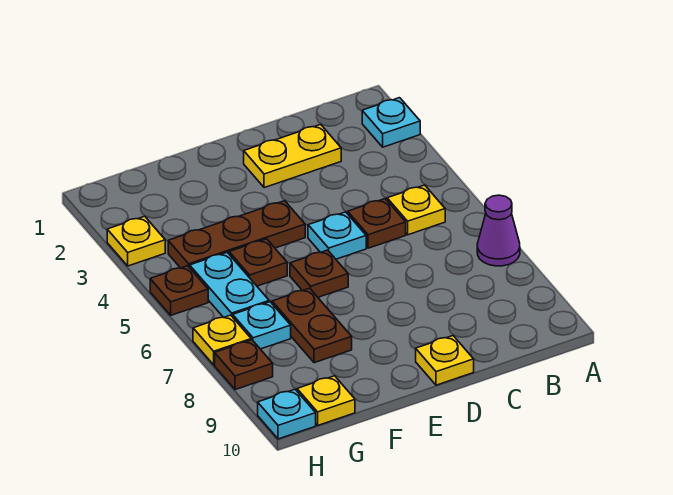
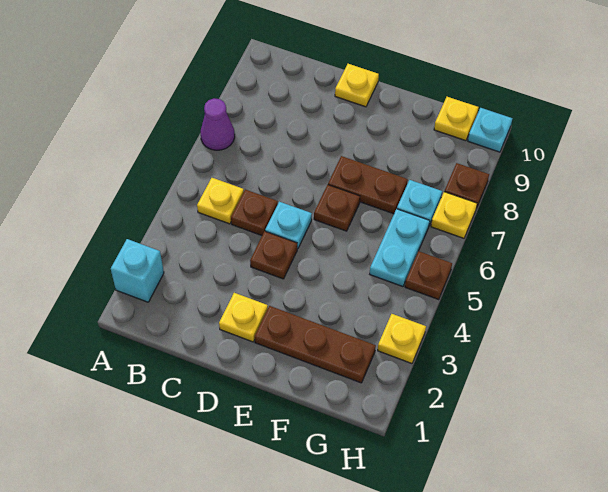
cyan plate A2 level 1 -> cyan brick A2 level 1
yellow plate C2:D2 level 1 -> yellow plate D2 level 1
brown plate E4:G4 level 1 -> brown plate E2:G2 level 1
brown plate F5 level 1 -> brown plate D4 level 1
brown plate F7:F8 level 1 -> brown plate E7:F7 level 1

